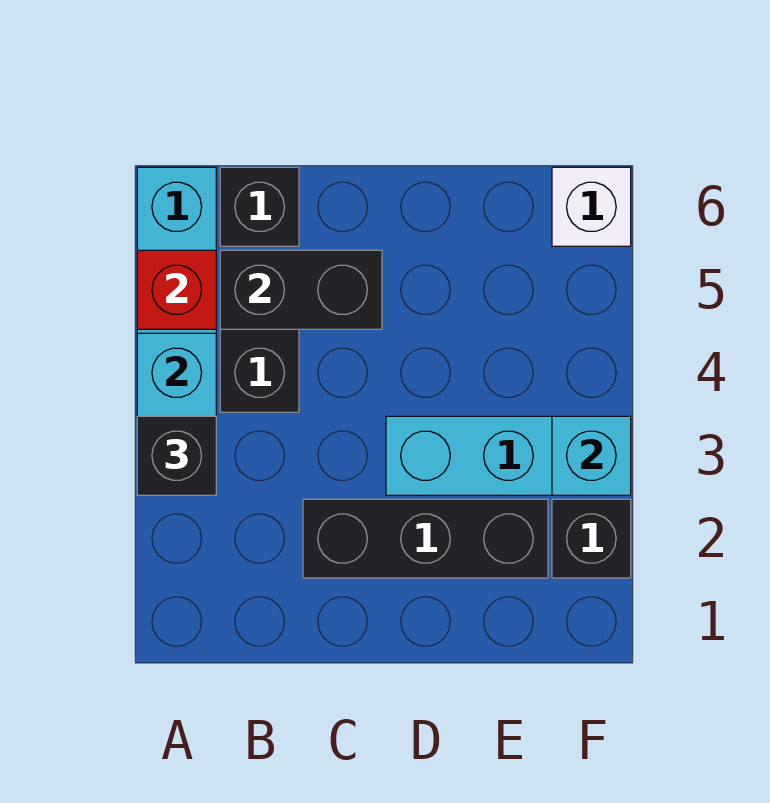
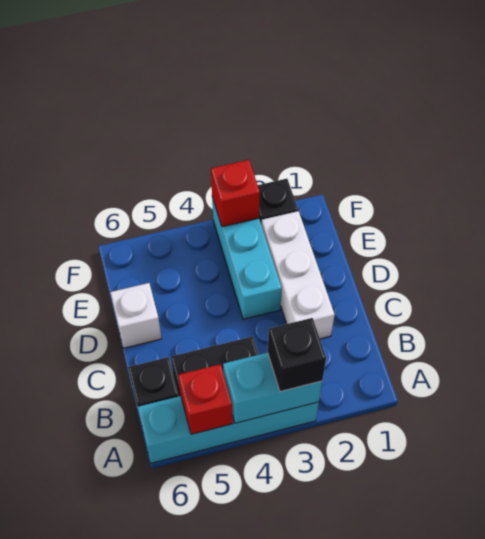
black brick B5:C5 level 2 -> none
black brick C2:E2 level 1 -> white brick C2:E2 level 1
cyan brick F3 level 2 -> red brick F3 level 2
white brick F6 level 1 -> white brick D6 level 1

